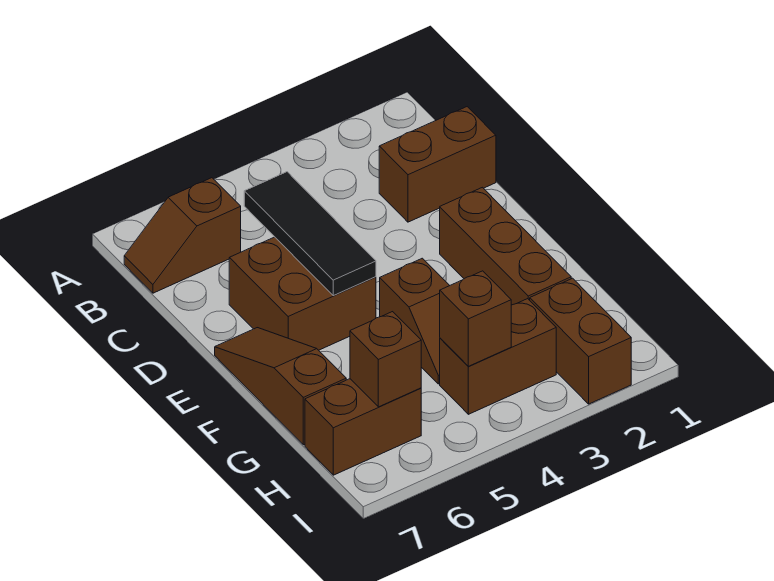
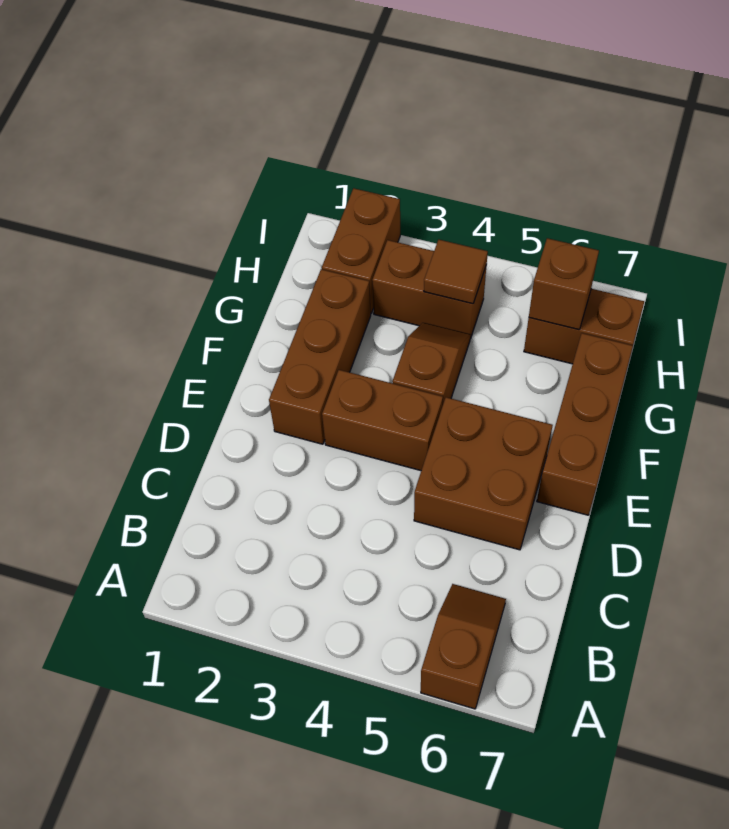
brown slope B6:B7 level 1 top 6 -> brown slope A6:B6 level 1 top A
brown brick C1:C2 level 1 -> brown brick E3:E4 level 1
black tile C5:E5 level 2 -> none
brown slope E7:G7 level 1 top G -> brown brick E7:G7 level 1
brown brick H4 level 2 -> brown tile H4 level 2

